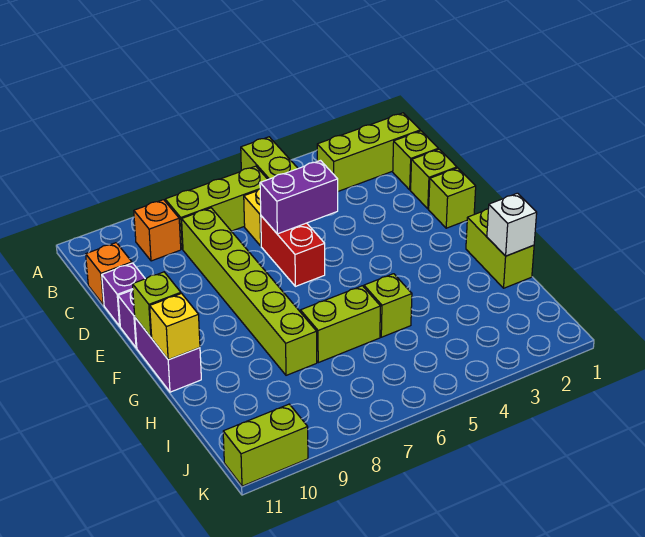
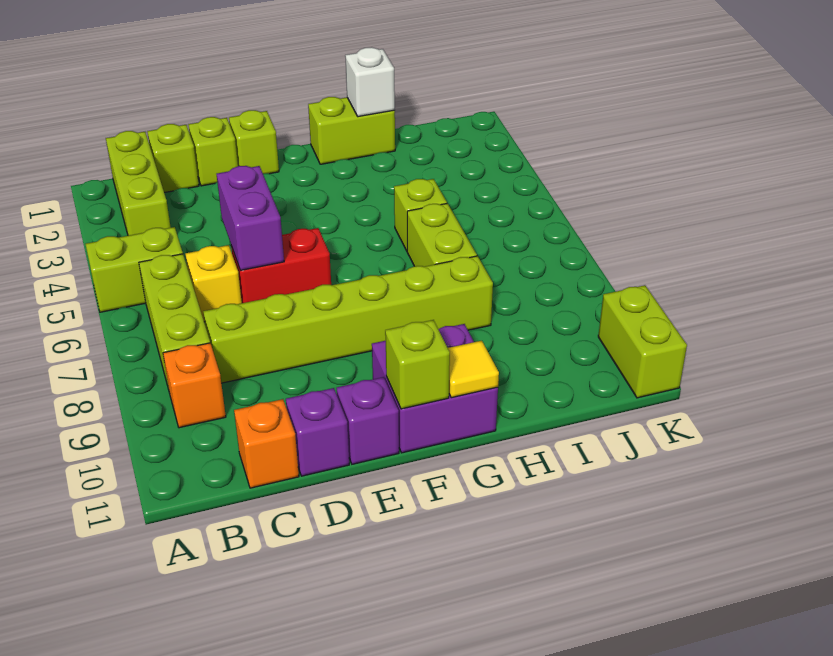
purple brick F11:G11 level 1 -> purple brick F10:G11 level 1
yellow brick G11 level 2 -> yellow tile G11 level 2

